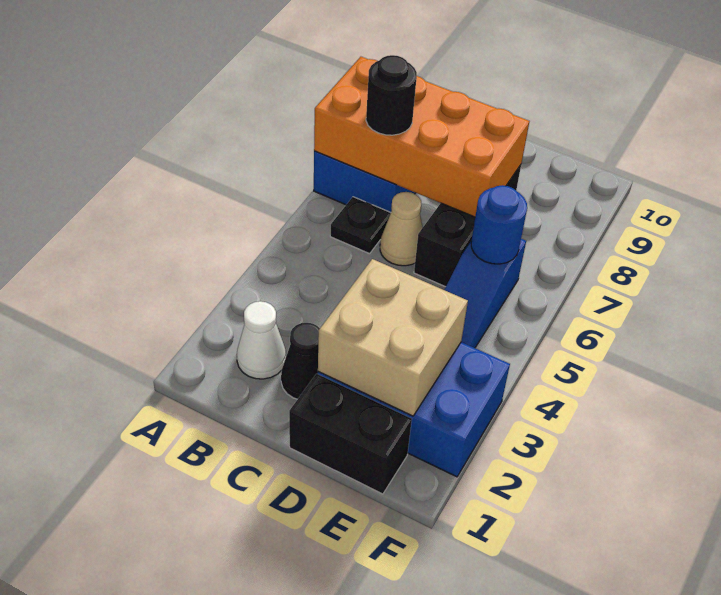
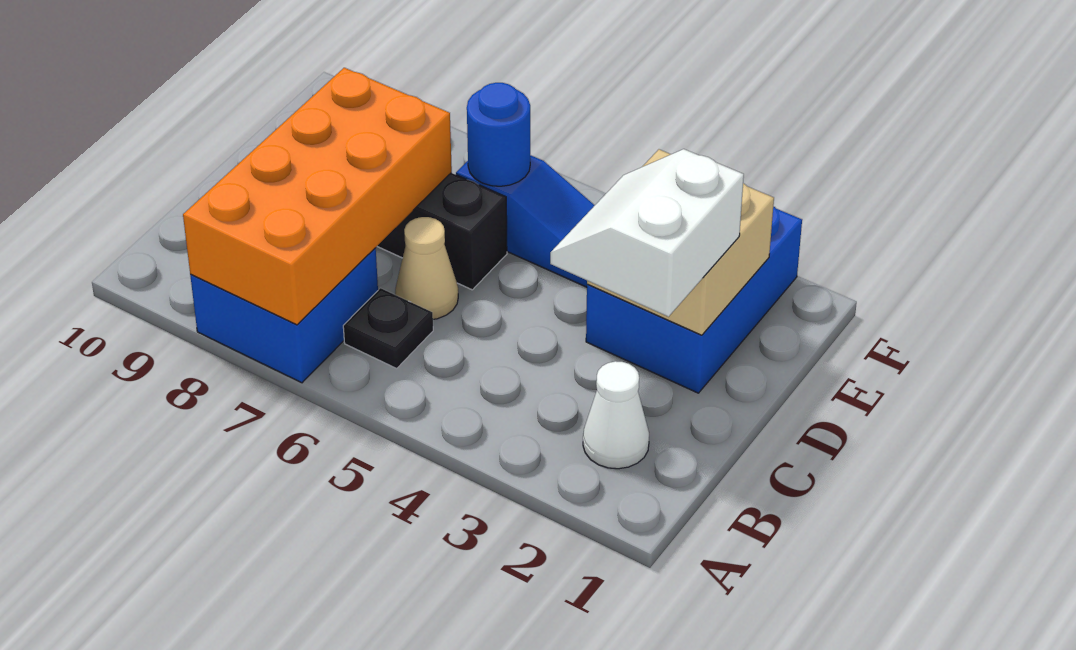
black round brick B7 level 3 -> none
black cone C2 level 1 -> none
none -> white slope C2:D3 level 3 top 2
black brick D1:E1 level 1 -> none

